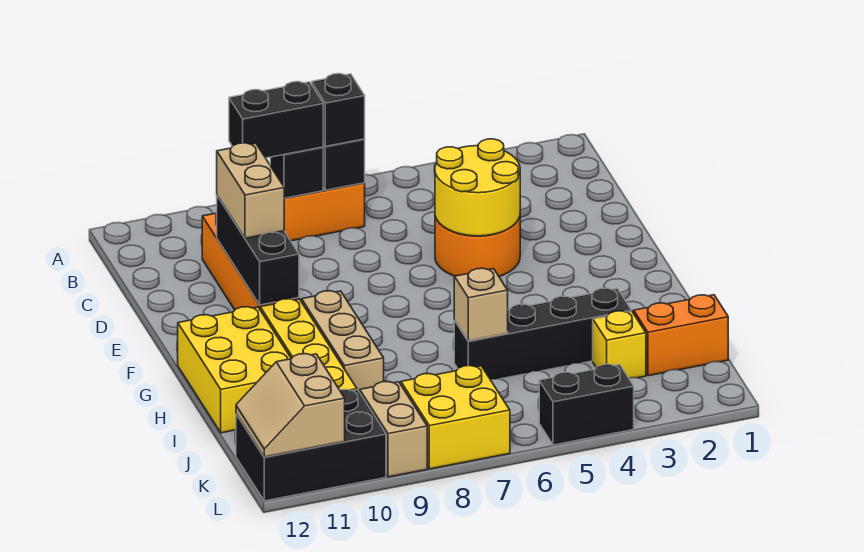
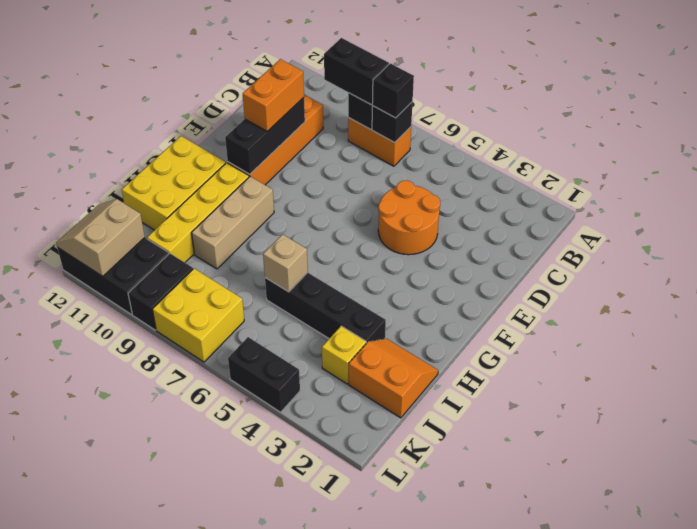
yellow round brick D4:E5 level 2 -> none
tan brick D10:E10 level 3 -> orange brick D10:E10 level 3
tan brick K9:L9 level 1 -> black brick K9:L9 level 1

